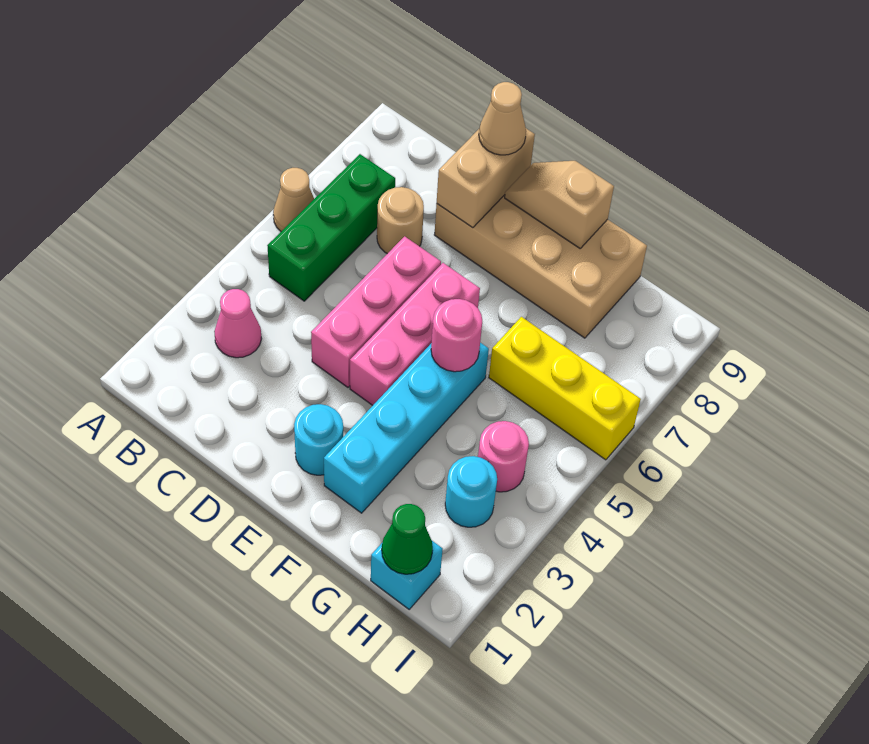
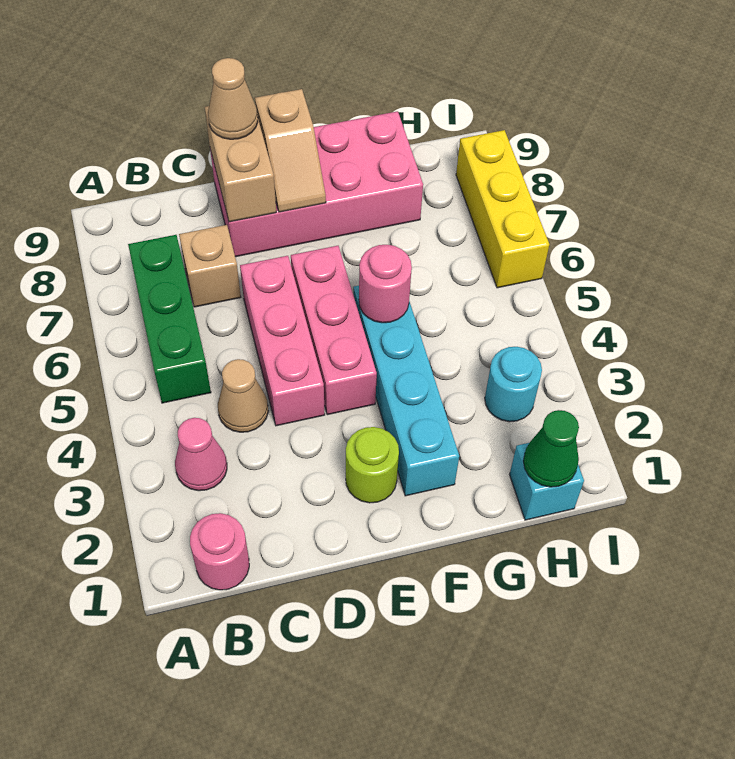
tan cone A6 level 1 -> tan cone C4 level 1
tan round brick C7 level 1 -> tan brick C7 level 1
tan brick D8:G9 level 1 -> pink brick D8:G9 level 1
cyan round brick E2 level 1 -> lime round brick E2 level 1
tan slope E9:F9 level 2 top F -> tan slope E8:E9 level 2 top 9
yellow brick G6:I6 level 1 -> yellow brick I6:I8 level 1
pink round brick H4 level 1 -> pink round brick B1 level 1

